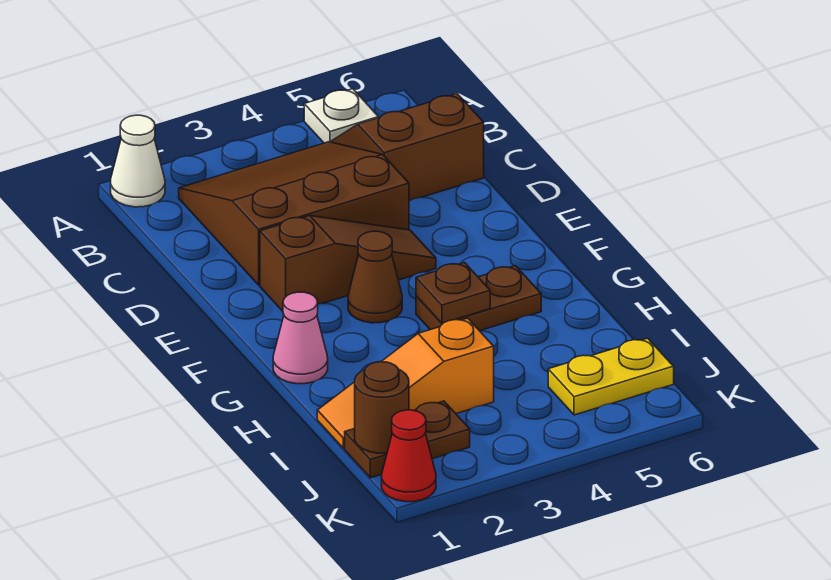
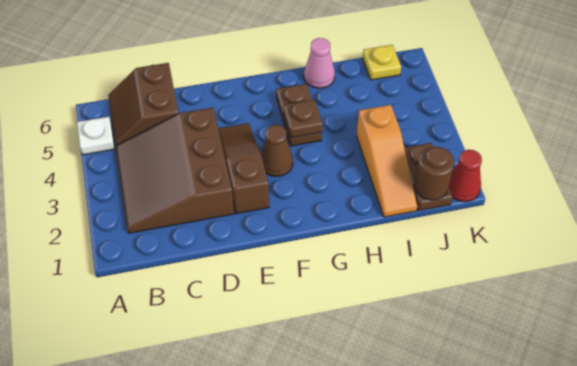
white cone A1 level 1 -> none
pink cone G1 level 1 -> pink cone H6 level 1
yellow plate J5:J6 level 1 -> yellow plate J6 level 1

